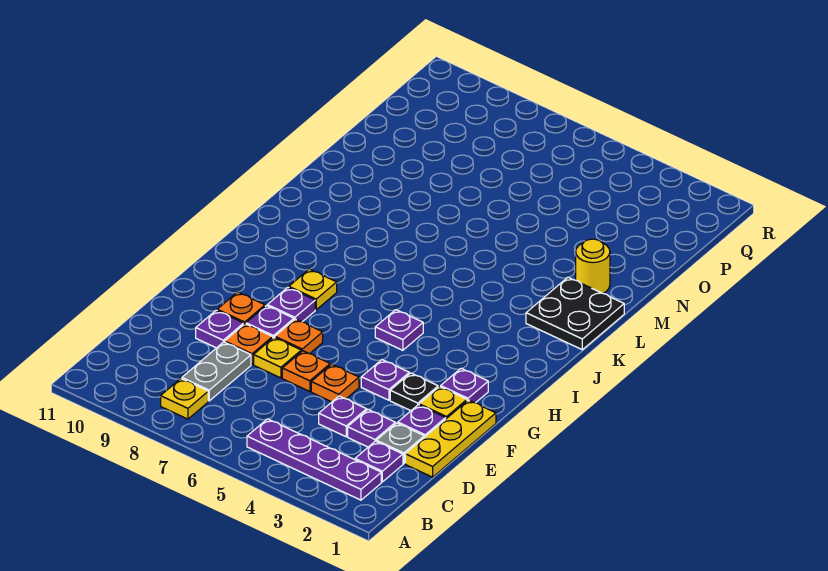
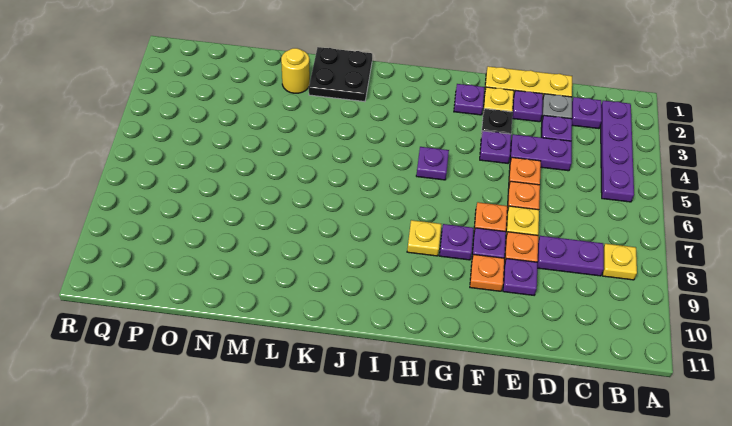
grey plate C8:D8 level 1 -> purple plate C8:D8 level 1
purple plate D4 level 1 -> purple plate D4:E4 level 1

